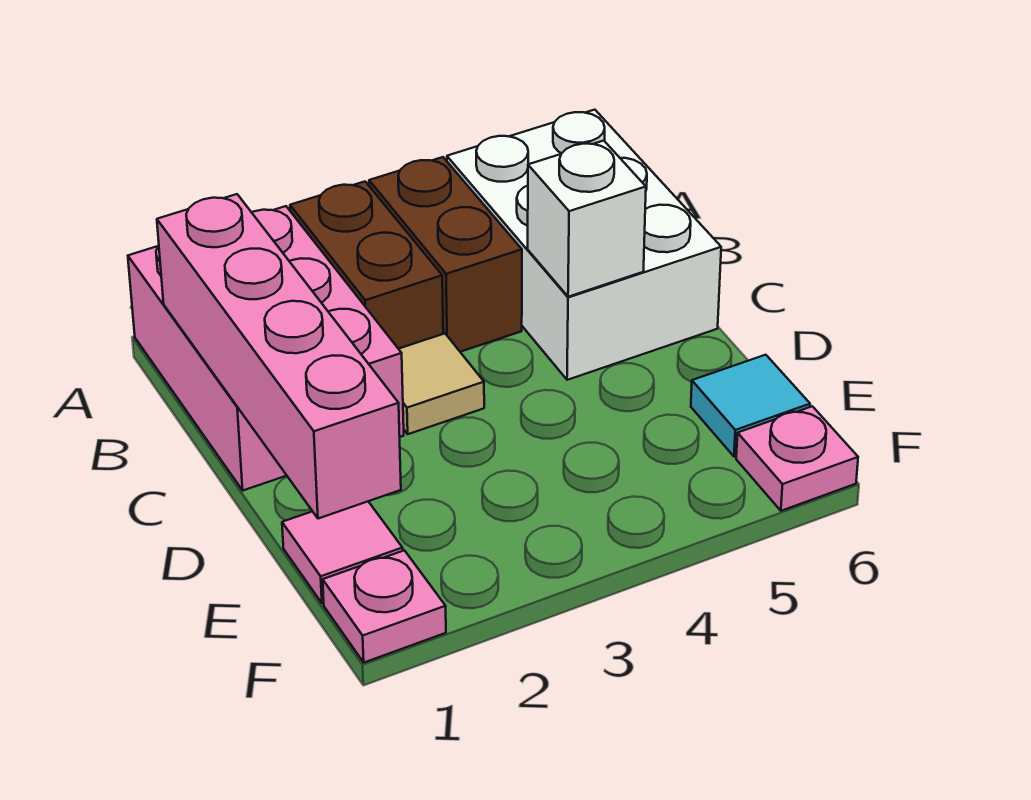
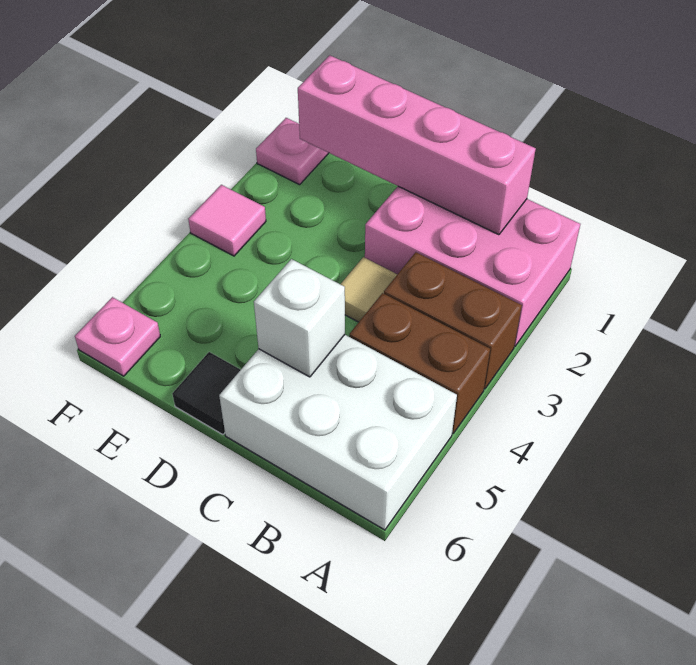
none -> black tile D6 level 1
pink tile E1 level 1 -> pink tile F3 level 1
cyan tile E6 level 1 -> none

